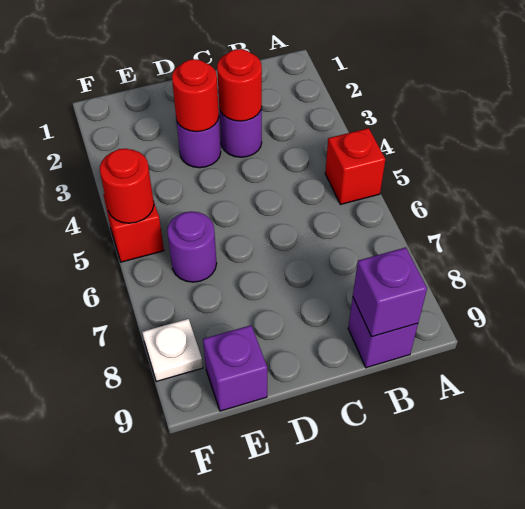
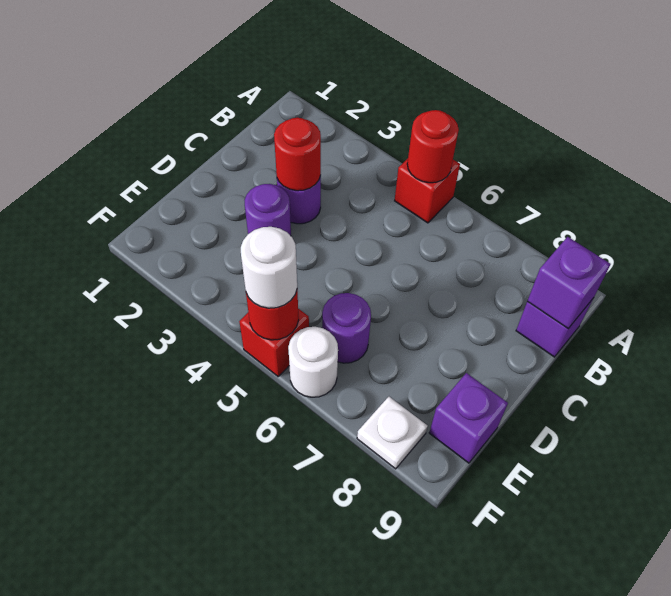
red round brick D3 level 2 -> red round brick A5 level 2
none -> white round brick F5 level 3
none -> white round brick F6 level 1

